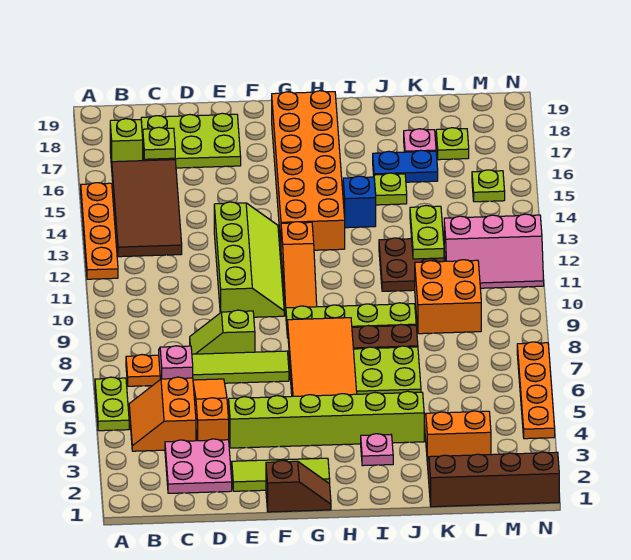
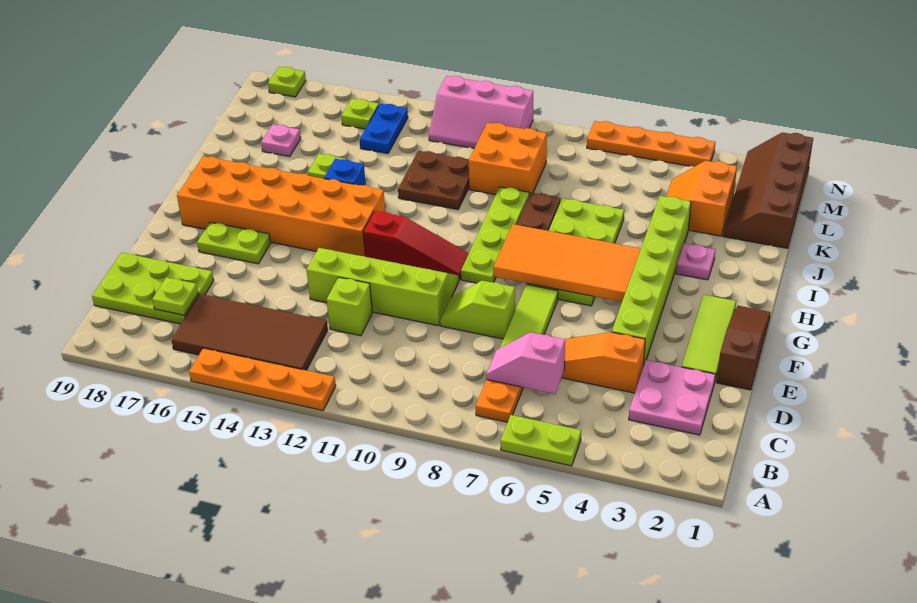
orange slope B4:C5 level 1 top C -> none
lime brick B17 level 1 -> lime brick D12 level 1
lime plate C17:E18 level 1 -> lime plate C17:D19 level 1
lime slope D8:E8 level 1 top E -> lime slope E8:E9 level 1 top 8
brown slope F1:G1 level 1 top F -> brown slope E1:G1 level 1 top E
orange slope G10:G12 level 1 top 12 -> red slope G10:G12 level 1 top 12
blue plate J16:K16 level 1 -> blue plate L14:M14 level 1
lime plate K12:K13 level 2 -> lime plate F16:F17 level 1
pink slope L11:N12 level 1 top 12 -> pink slope M10:N12 level 1 top N
lime plate L17 level 1 -> lime plate N18 level 1

